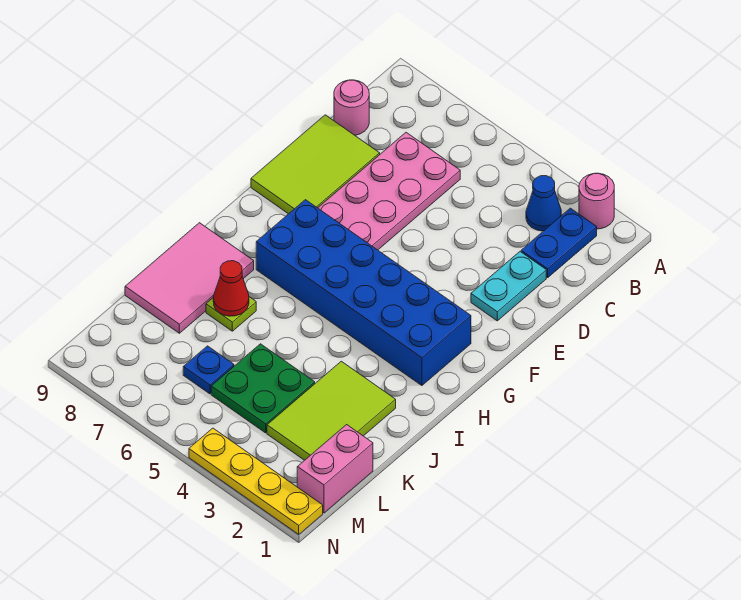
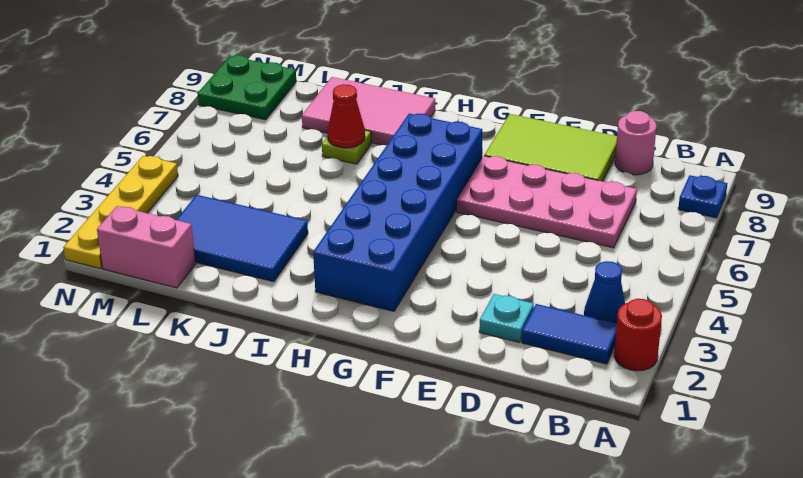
pink round brick A2 level 1 -> red round brick A2 level 1
blue plate B2:C2 level 1 -> blue tile B2:C2 level 1
cyan plate D2:E2 level 1 -> cyan plate D2 level 1
lime tile J2:L3 level 1 -> blue tile J2:L3 level 1
green plate K4:L5 level 1 -> green plate M8:N9 level 1
blue plate L6 level 1 -> blue plate A8 level 1

